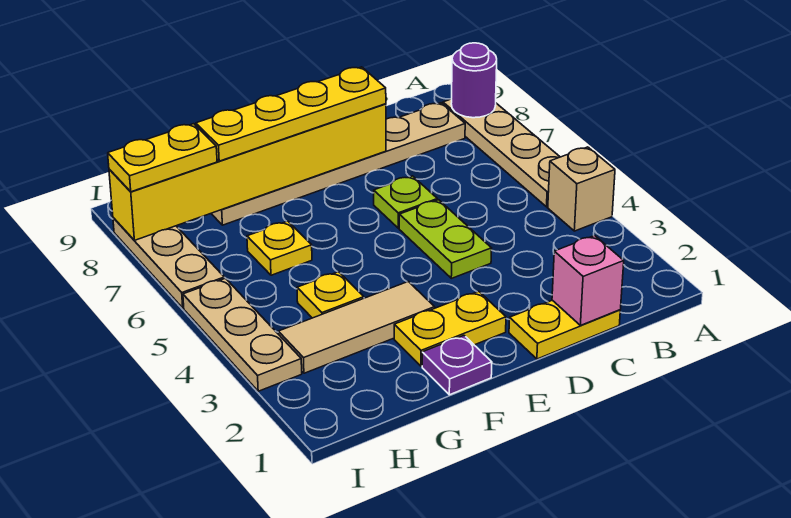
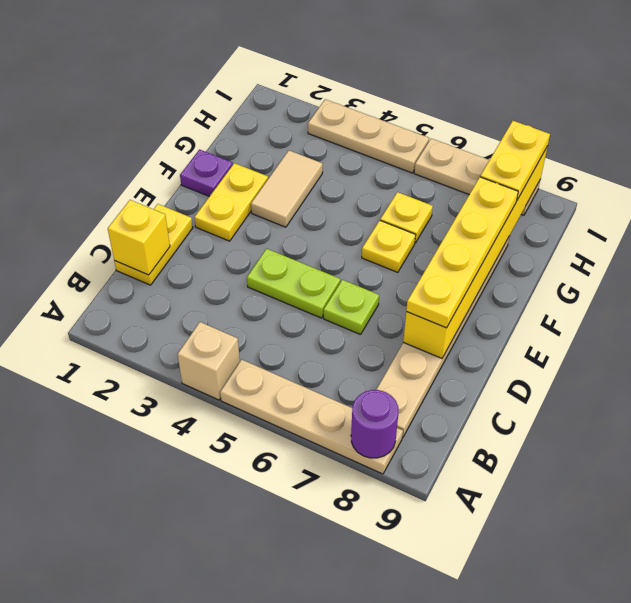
pink brick C1 level 2 -> yellow brick C1 level 2
tan tile F3:H3 level 1 -> tan tile F3:G3 level 1
yellow plate G4 level 1 -> yellow plate F6 level 1

